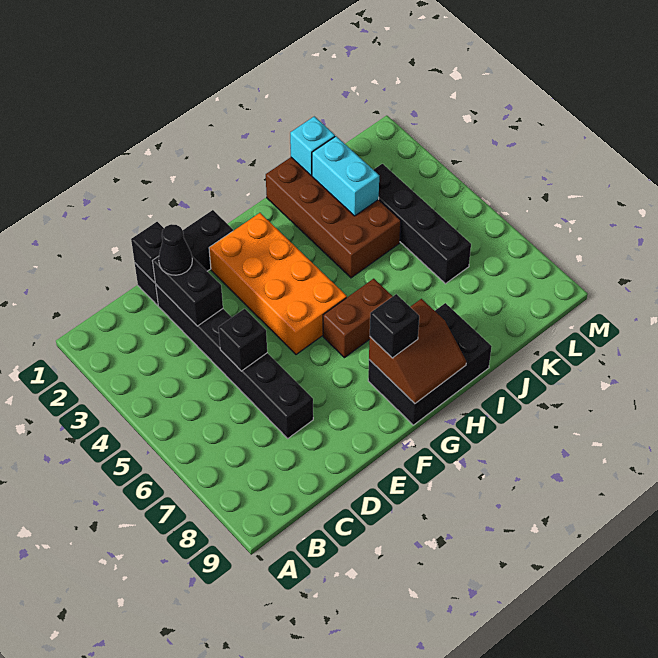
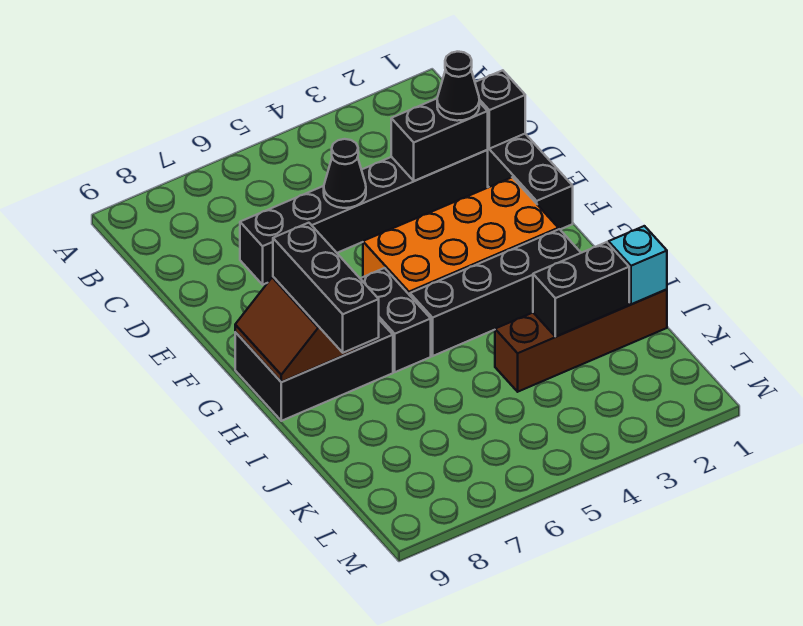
black brick D5 level 2 -> black cone D5 level 2
brown brick G6:H6 level 1 -> black brick G6:H6 level 1
black brick G8:I9 level 1 -> black brick G7:H9 level 1
black brick G8 level 3 -> black brick G8:I8 level 3
brown brick I1:J4 level 1 -> brown brick J1:J4 level 1
cyan brick J2:J3 level 2 -> black brick J2:J3 level 2
black brick K3:K6 level 1 -> black brick H2:H5 level 1

